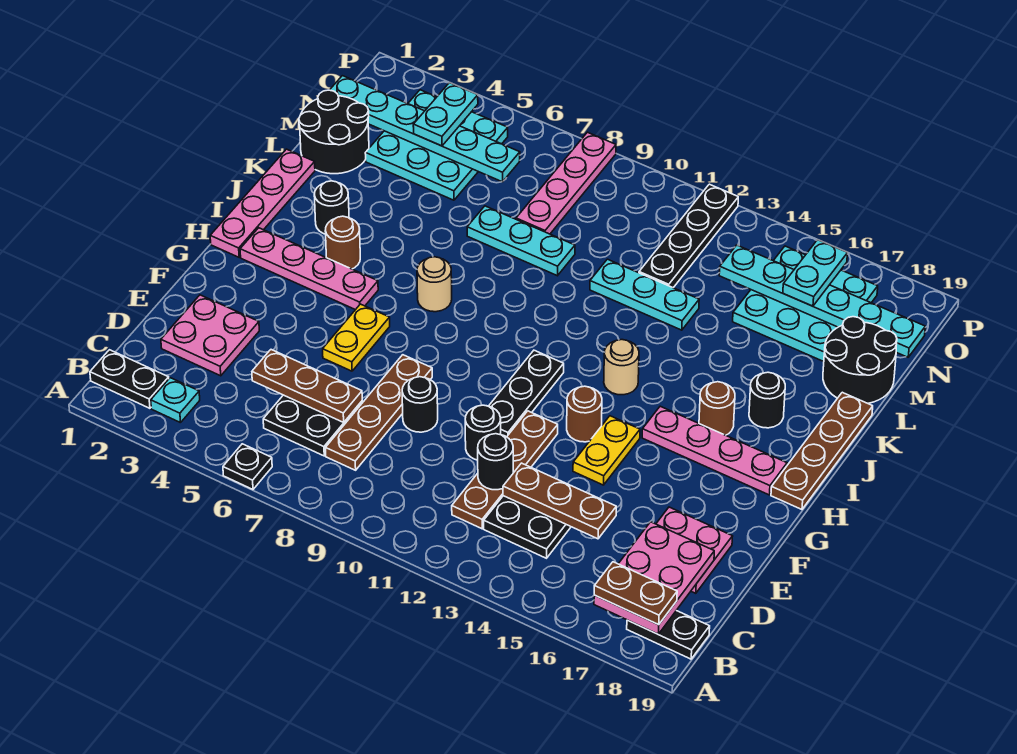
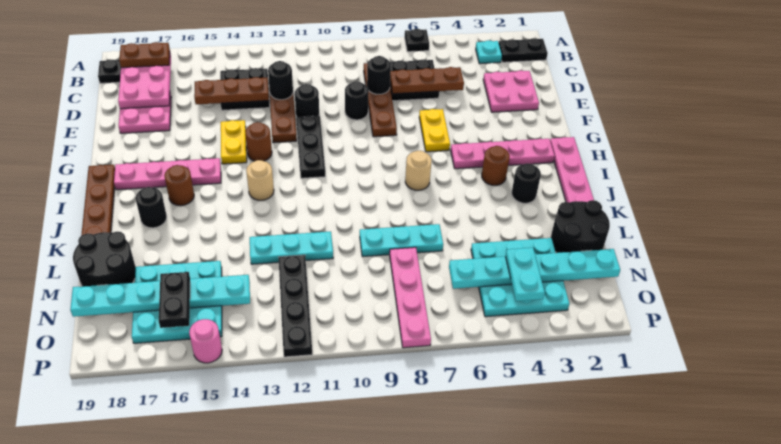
none -> black round brick D8 level 2
cyan plate N16:O16 level 3 -> black plate N16:O16 level 3
none -> pink round brick P15 level 1

